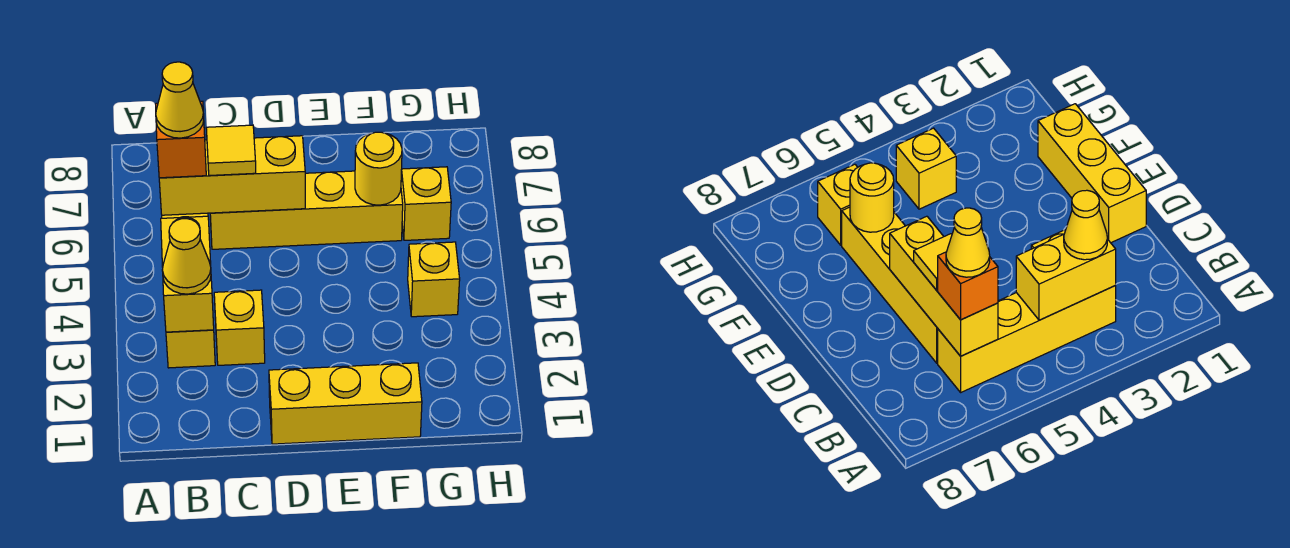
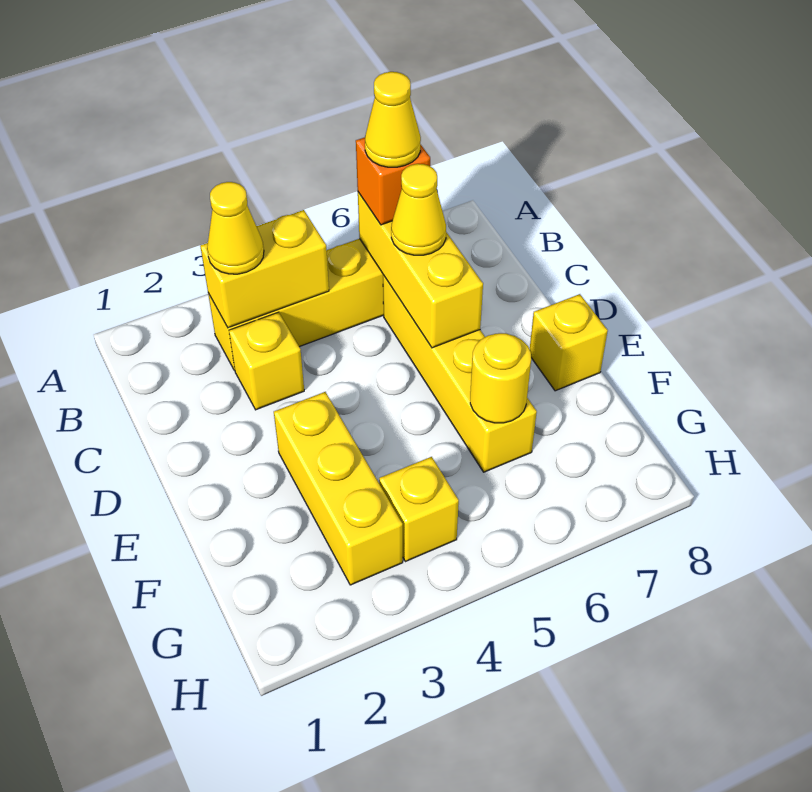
yellow tile C6 level 3 -> yellow cone C6 level 3
yellow brick D1:F1 level 1 -> yellow brick E3:G3 level 1
yellow brick G6 level 1 -> yellow brick E8 level 1

